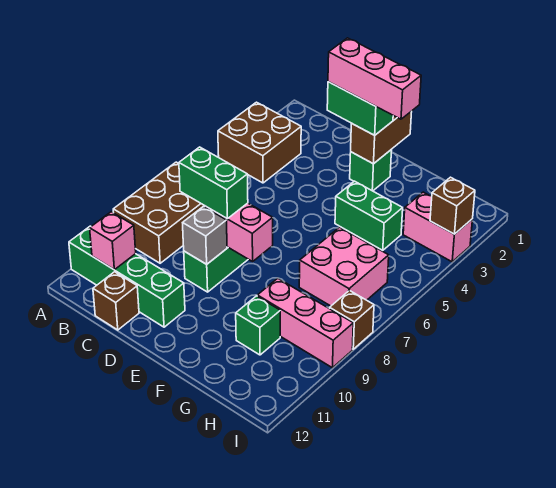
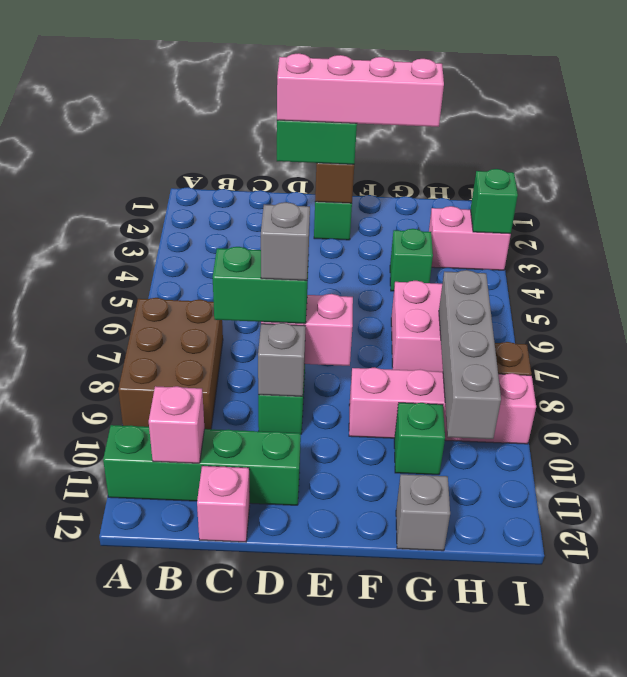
brown brick A3:B4 level 1 -> none
brown brick C12 level 1 -> pink brick C12 level 1
pink brick D2:F2 level 4 -> pink brick D2:G2 level 4
none -> grey brick D8 level 4
green brick F4:G4 level 1 -> green brick G4 level 1
pink brick G9:I9 level 1 -> pink brick F9:I9 level 1
none -> grey brick G12 level 1
none -> grey brick H7:H10 level 2
brown brick I3 level 2 -> green brick I3 level 2

